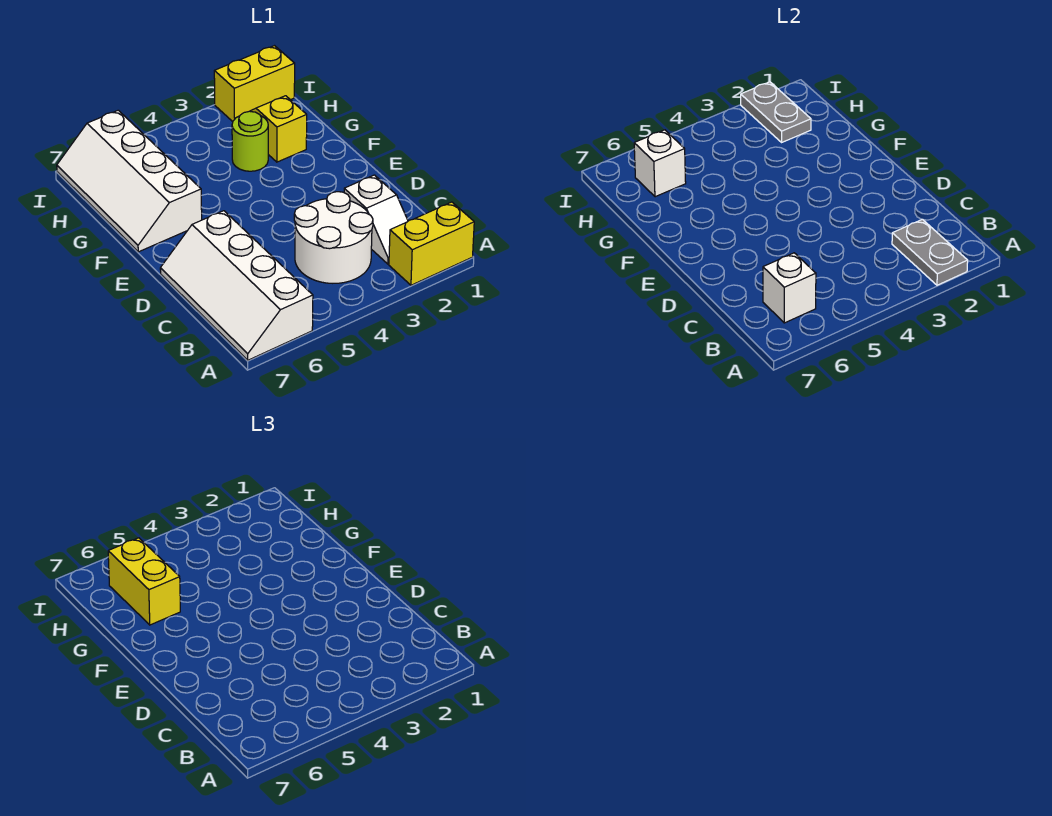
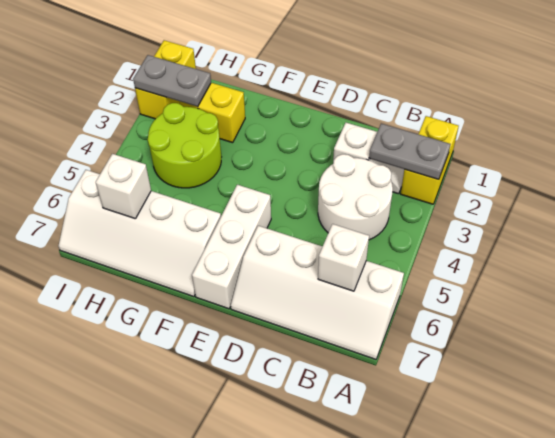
none -> white brick E5:E7 level 1
lime round brick G3 level 1 -> lime round brick G3:H4 level 1
yellow brick G6:H6 level 3 -> none

